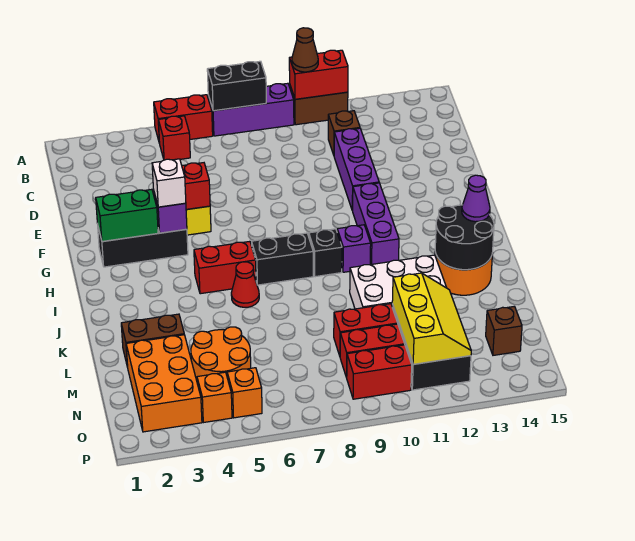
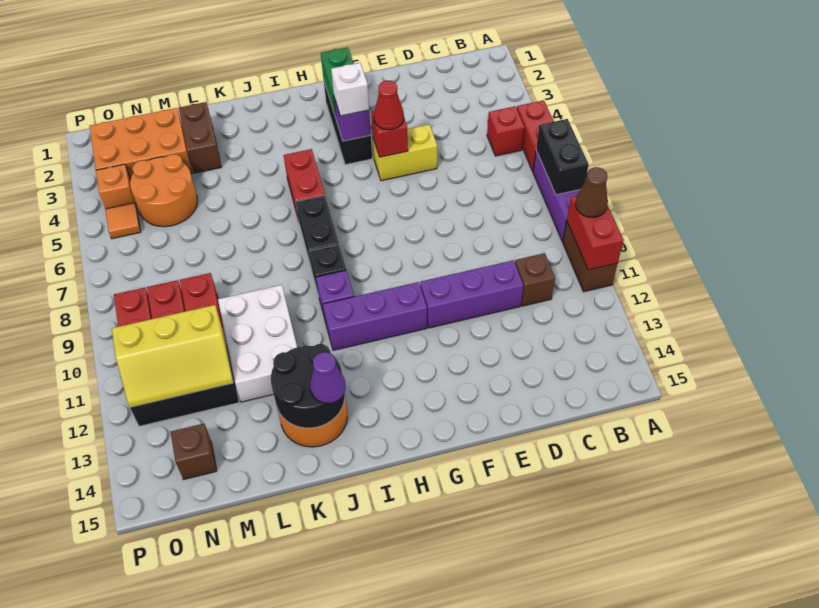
red cone J6 level 1 -> red cone F5 level 3
orange brick O5 level 1 -> orange tile O5 level 1

